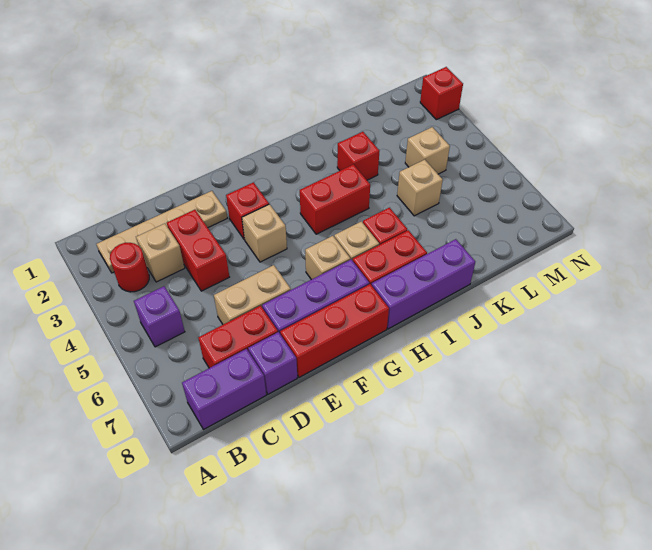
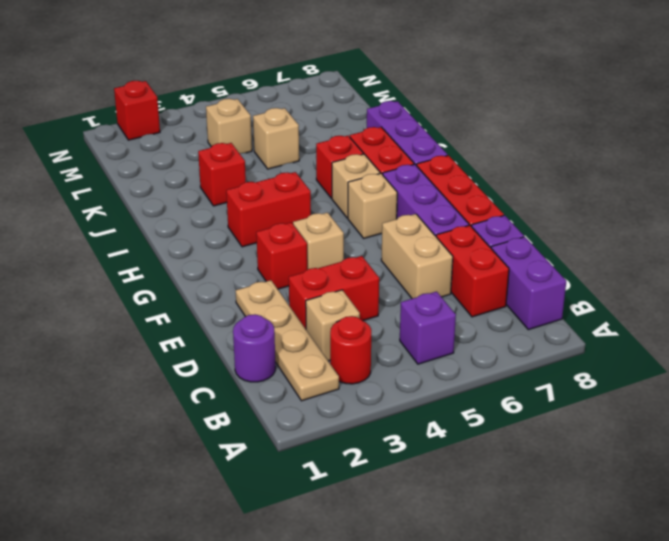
none -> purple round brick C1 level 1
red brick H4:I4 level 1 -> red brick H3:H4 level 1

